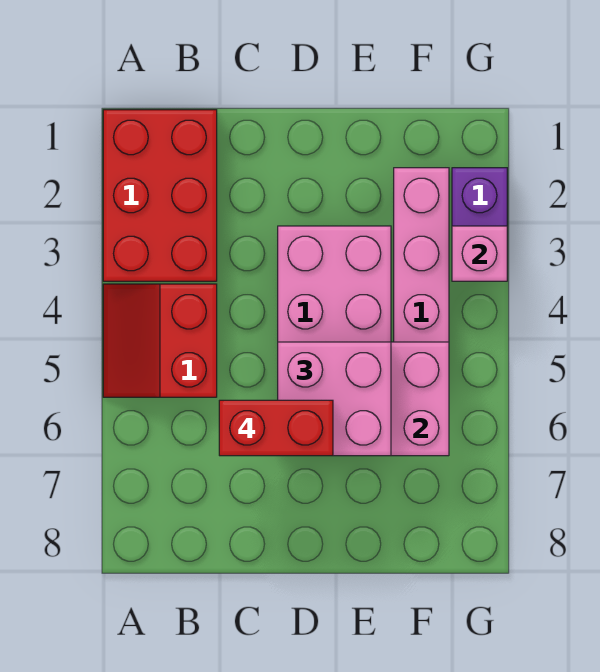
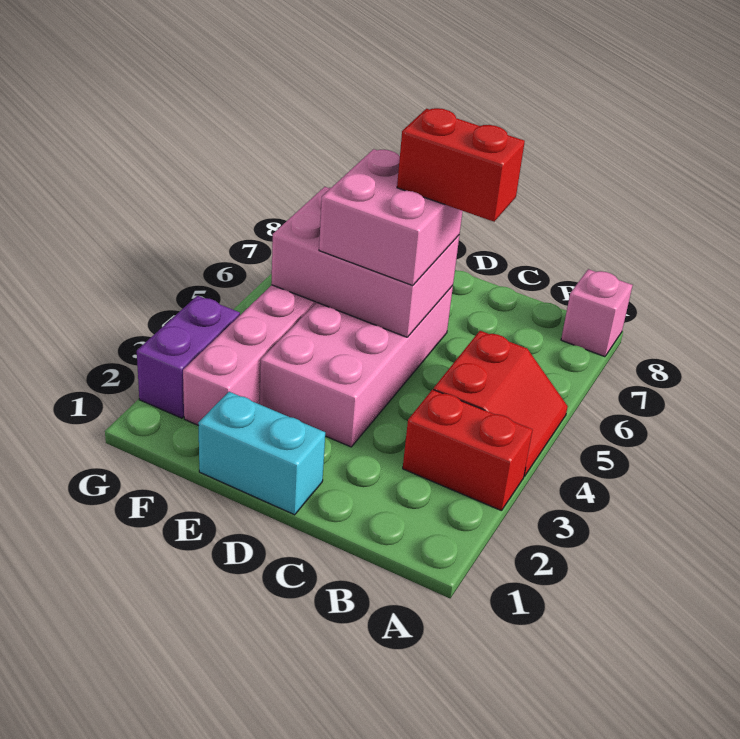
red brick A1:B3 level 1 -> red brick A3:B3 level 1
none -> cyan brick D1:E1 level 1
pink brick G3 level 2 -> pink brick A8 level 1

